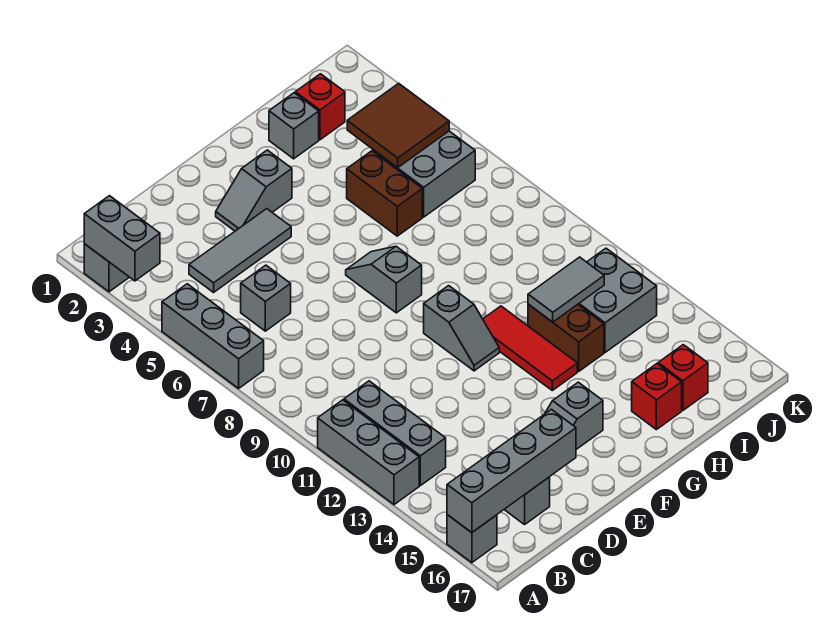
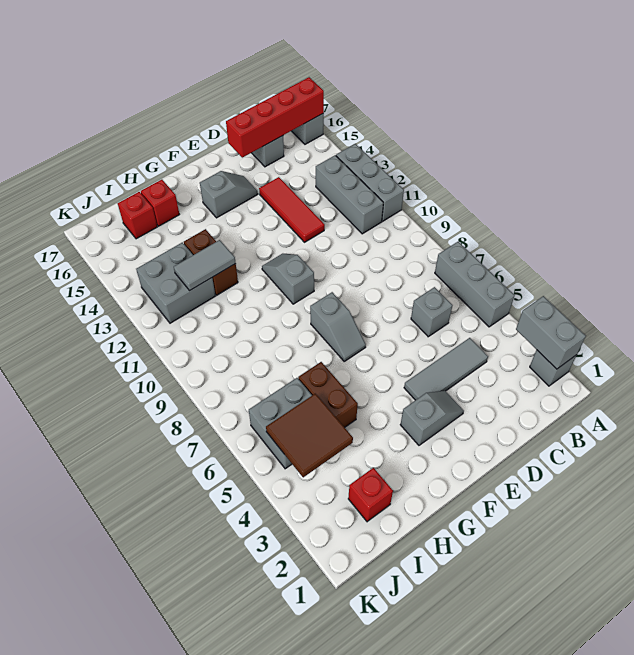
grey brick A16:D16 level 2 -> red brick A16:D16 level 2
red tile G11:G13 level 1 -> red tile D12:D14 level 1
grey brick H2 level 1 -> none

